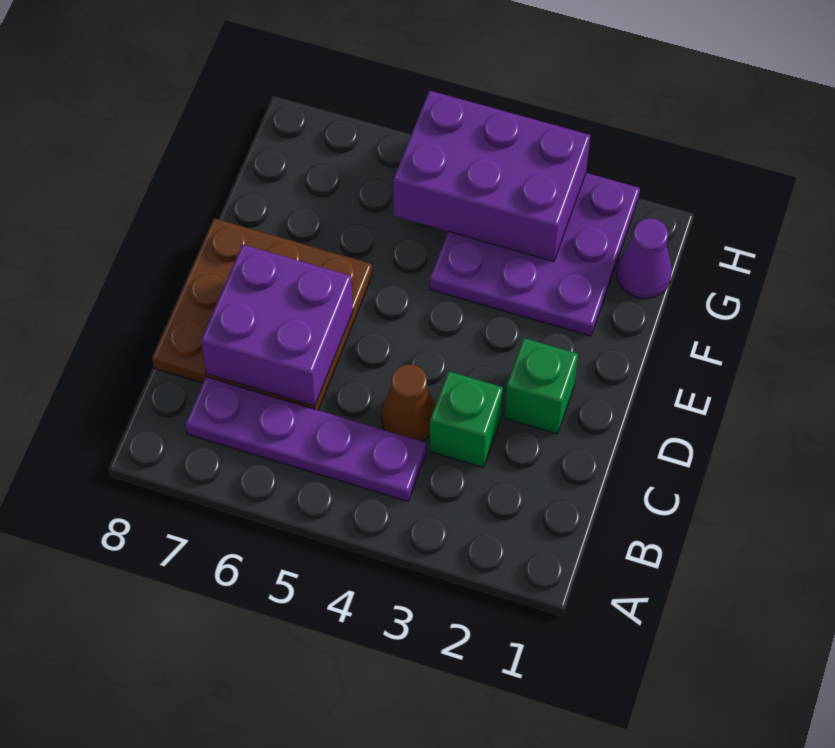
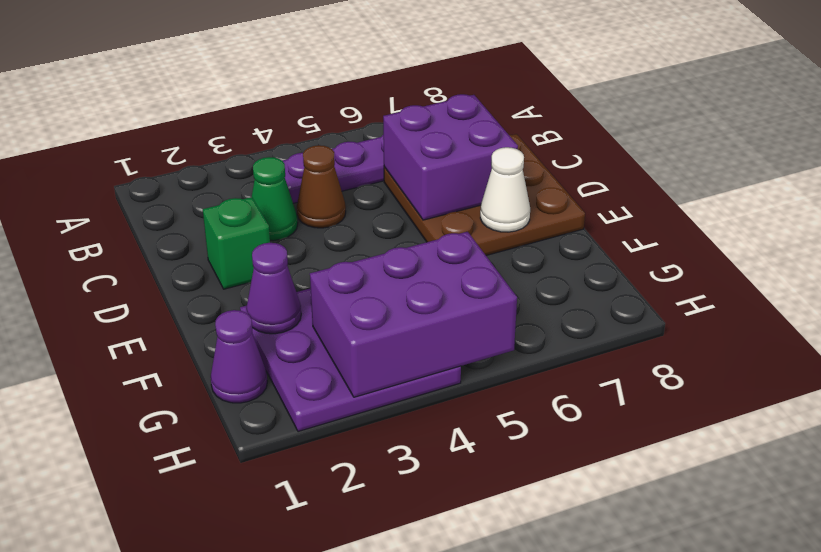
green brick C3 level 1 -> green cone C3 level 1
none -> white cone E7 level 2
none -> purple cone F2 level 2

